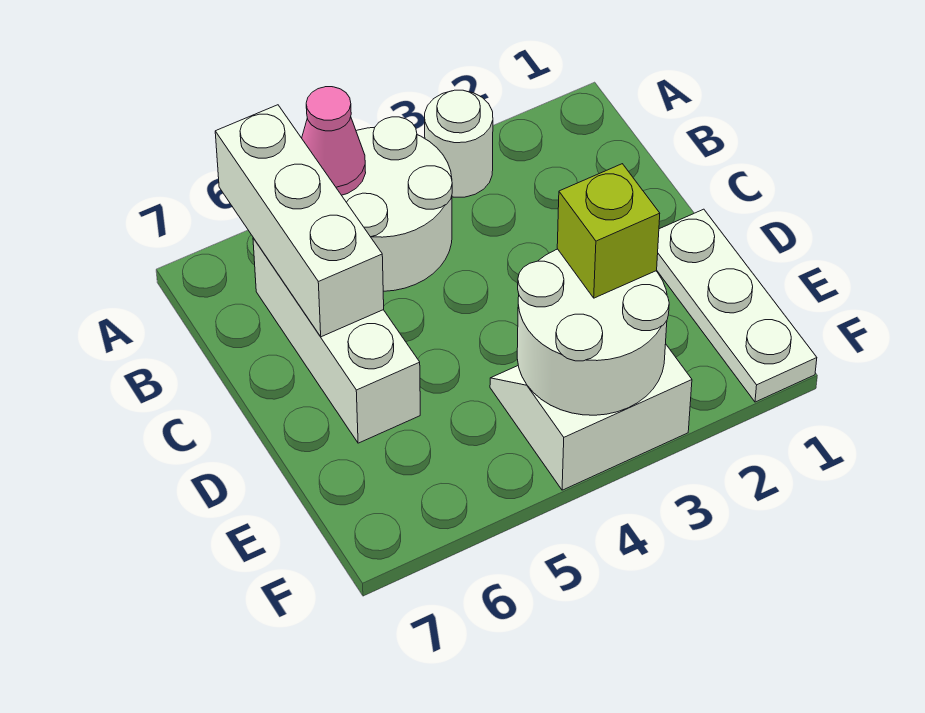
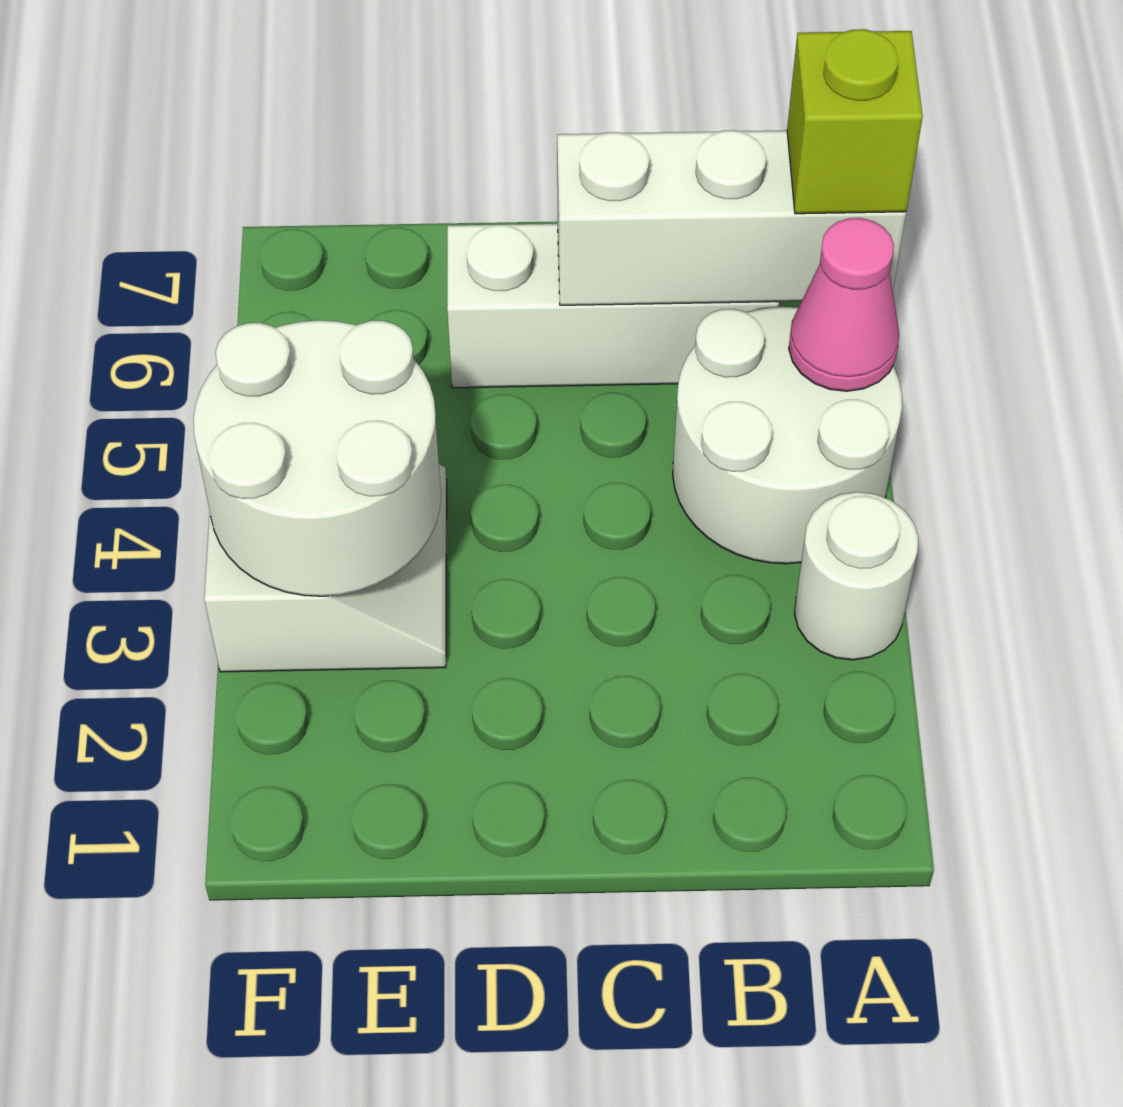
white plate D1:F1 level 1 -> none
lime brick E3 level 3 -> lime brick A6 level 3

